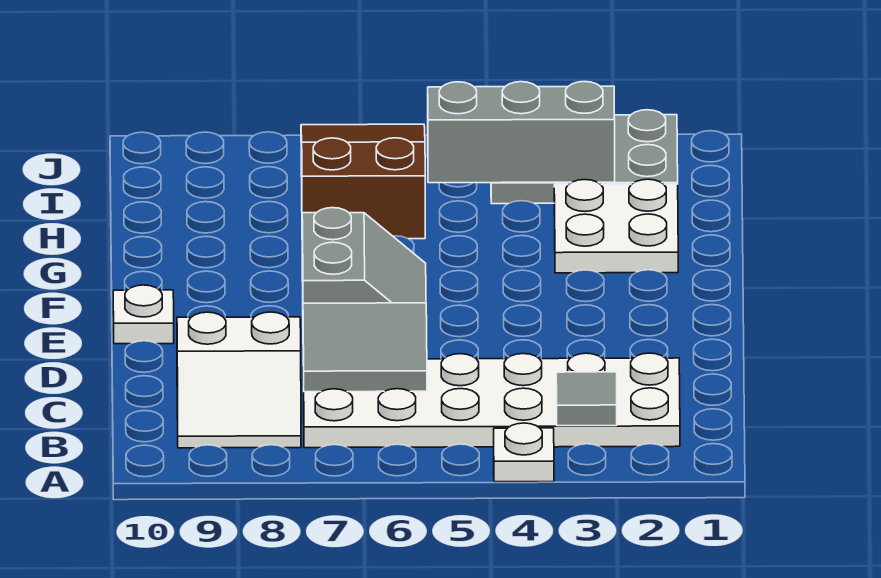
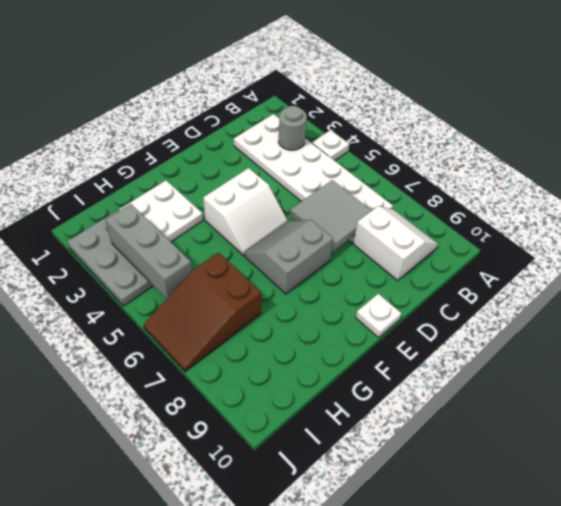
grey tile B3 level 2 -> grey round brick B3 level 2
none -> white slope E4:F5 level 1 top 4

